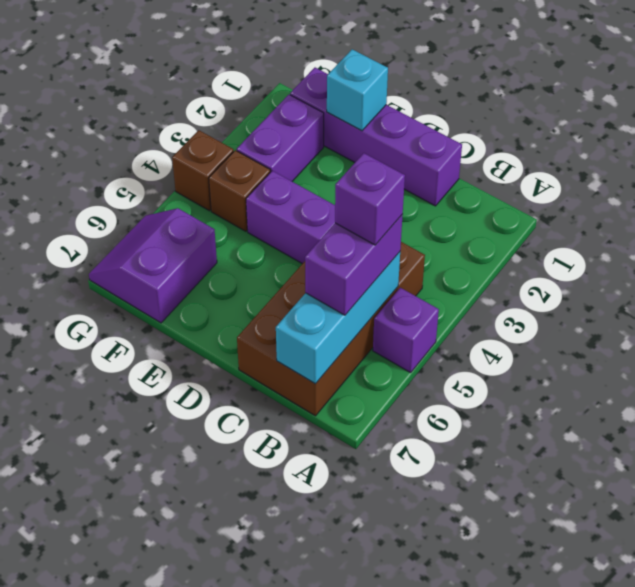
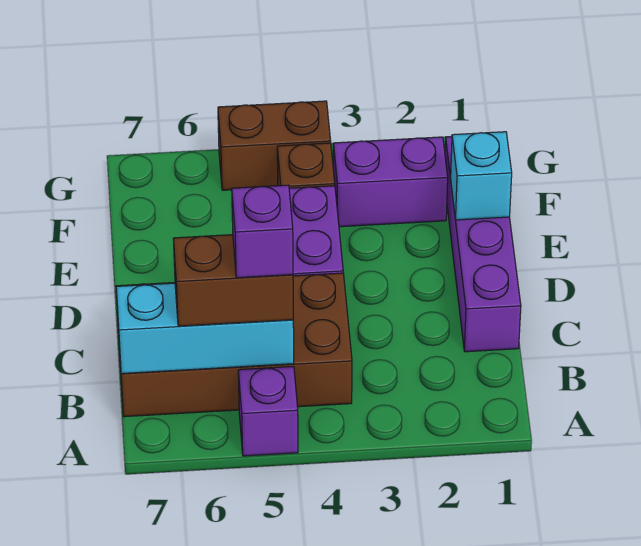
purple brick B5:B6 level 3 -> brown brick B5:B6 level 3
purple slope F6:G7 level 1 top F -> none
brown brick G4 level 1 -> brown brick G4:G5 level 1

